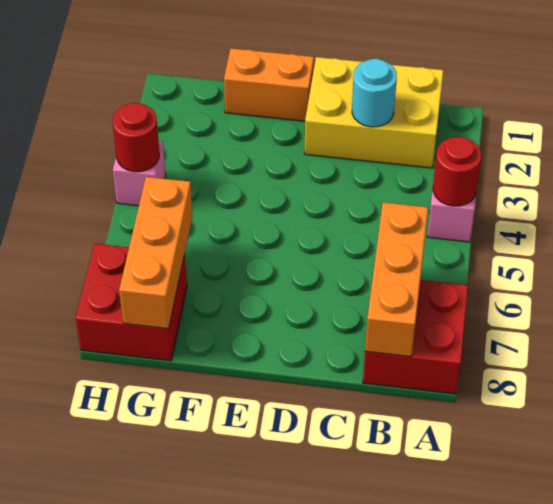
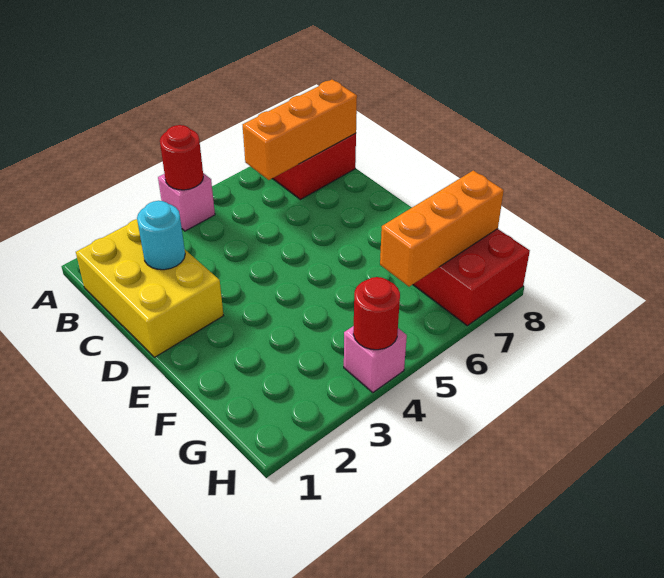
orange brick E1:F1 level 1 -> none

